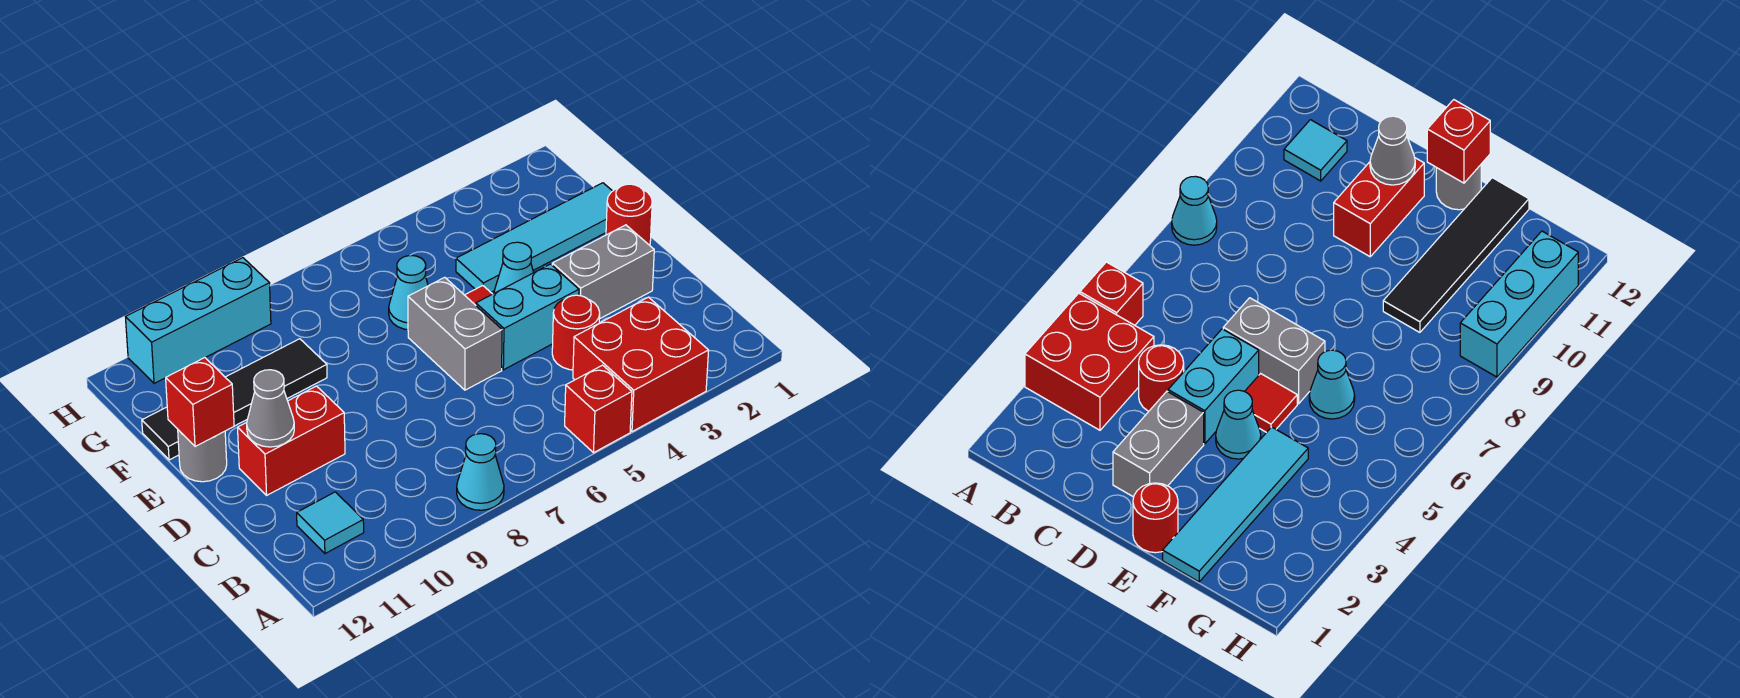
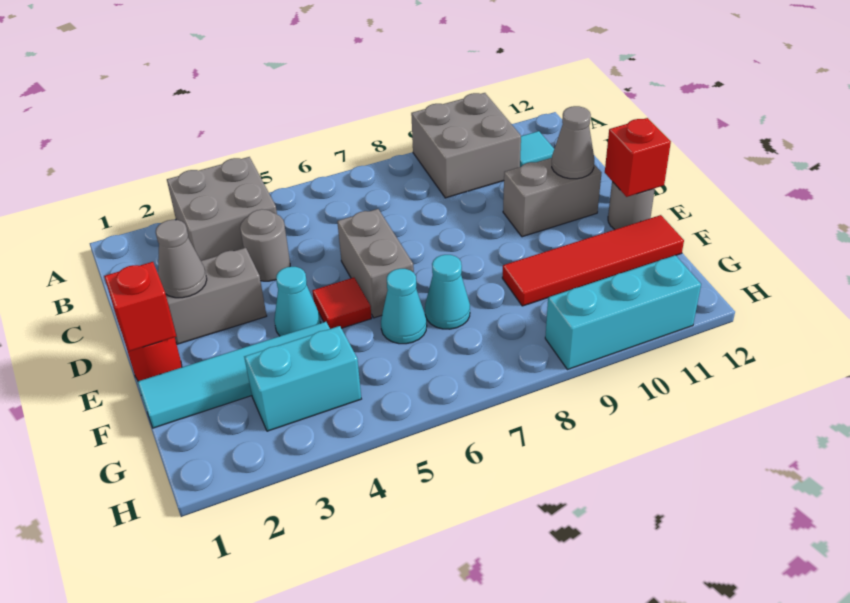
red brick A3:B4 level 1 -> grey brick A3:B4 level 1
red brick A5 level 1 -> red brick E1 level 2
cyan cone A8 level 1 -> cyan cone F7 level 1
none -> grey brick A9:B10 level 1
red round brick C4 level 1 -> grey round brick C4 level 1
none -> grey cone D2 level 2
cyan brick D4:D5 level 1 -> cyan brick G3:G4 level 1
red brick D10:D11 level 1 -> grey brick D10:D11 level 1
black tile F9:F12 level 1 -> red tile F9:F12 level 1

